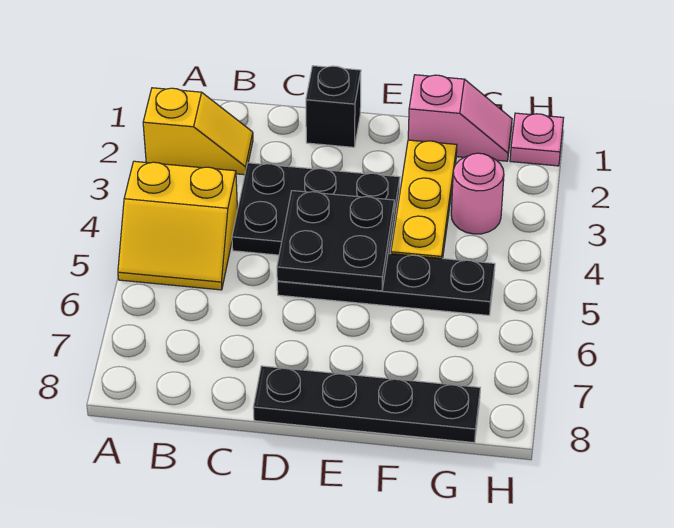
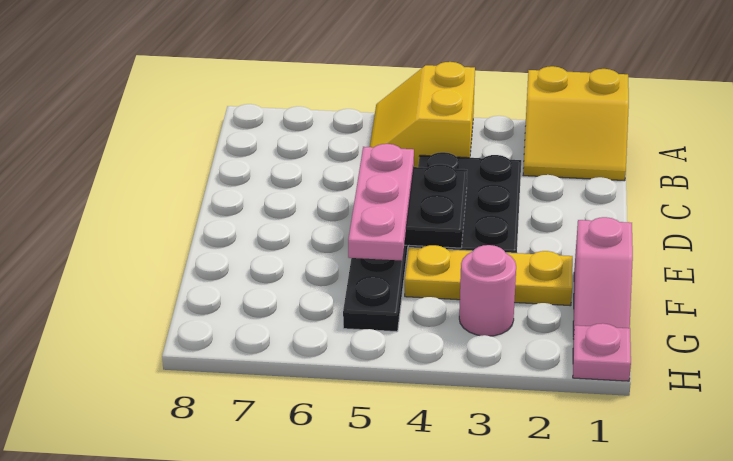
yellow slope A2:B2 level 1 top A -> yellow slope A1:B2 level 1 top A
black brick D1 level 1 -> none
none -> pink plate D5:F5 level 3
black plate D8:G8 level 1 -> none

